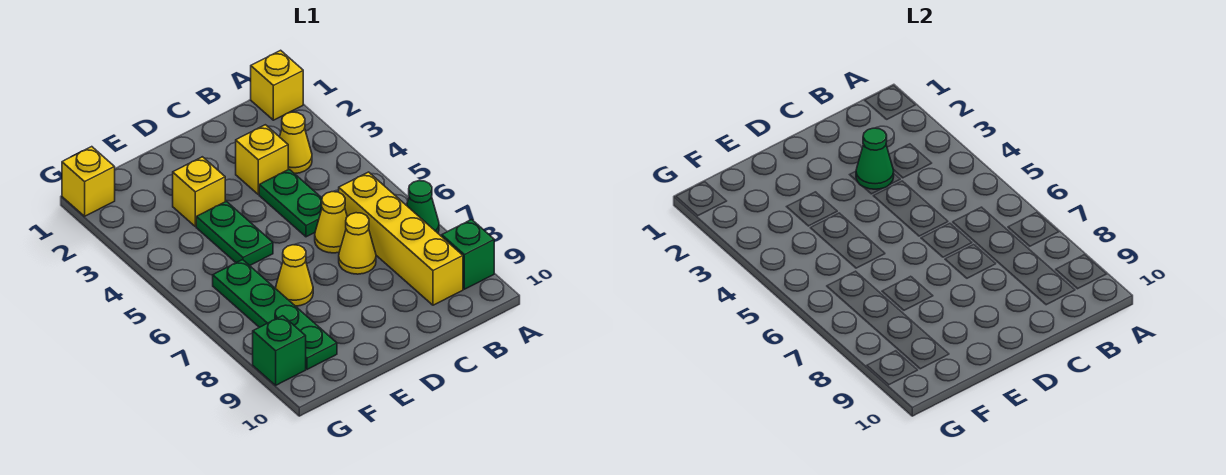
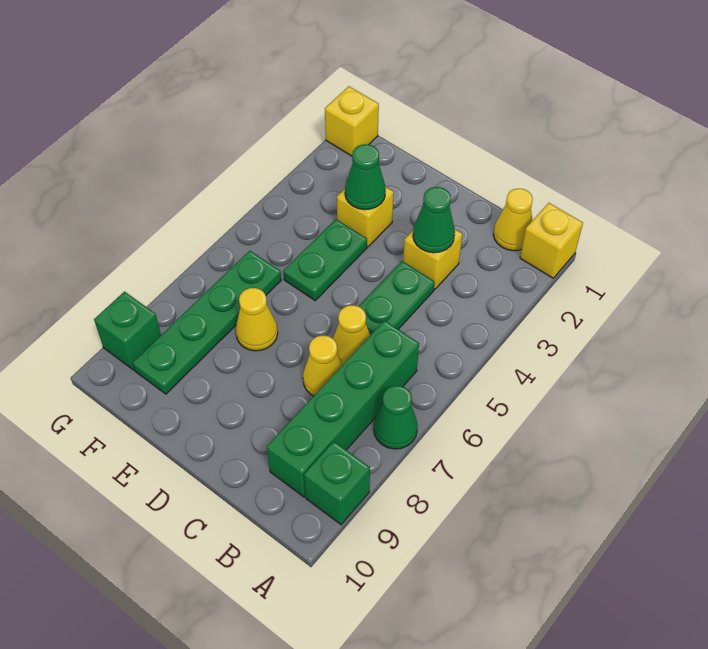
yellow cone B3 level 1 -> yellow cone B1 level 1
yellow brick B6:B9 level 1 -> green brick B6:B9 level 1
none -> green cone E3 level 2

